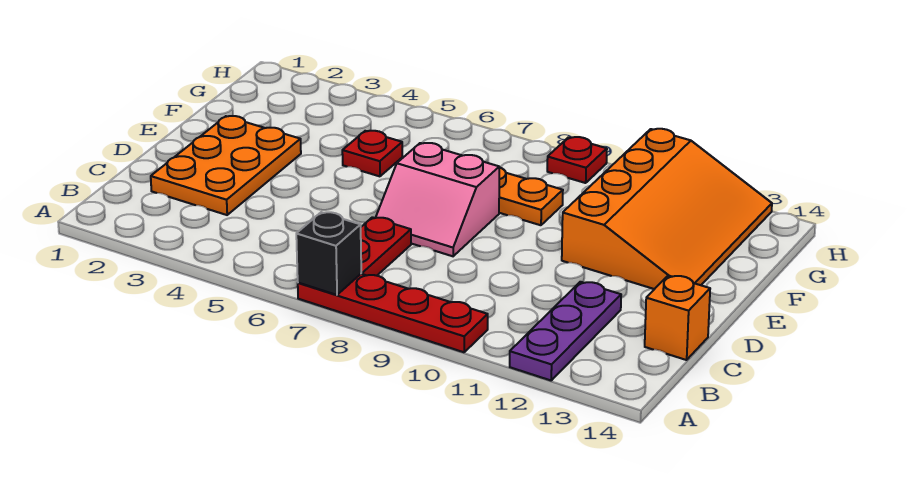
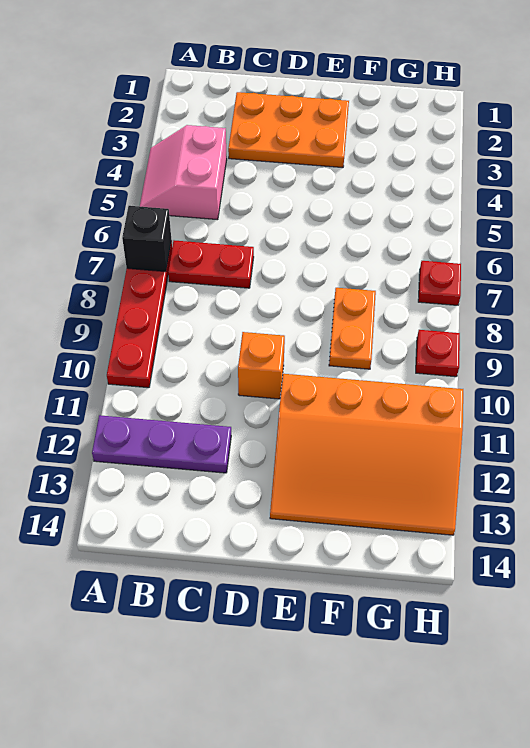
orange brick C14 level 1 -> orange brick D10 level 1
pink slope D7:E8 level 1 top E -> pink slope A4:B5 level 1 top B
red plate F5 level 1 -> red plate H7 level 1

